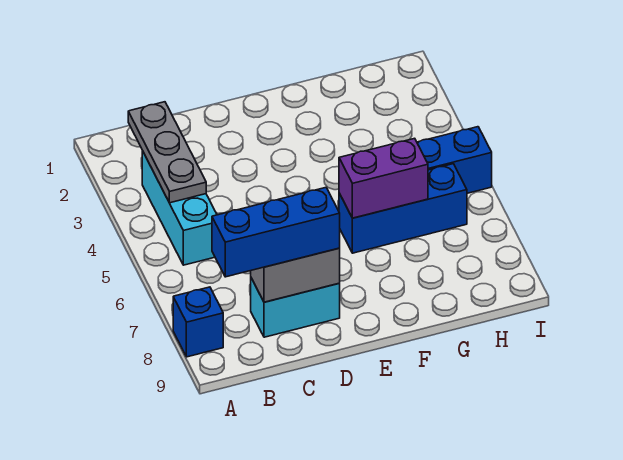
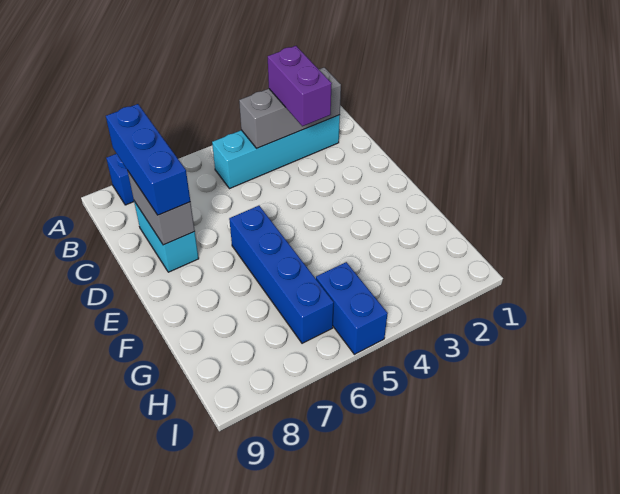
grey plate B2:B4 level 2 -> grey brick B2:B4 level 2
cyan brick B3:B5 level 1 -> cyan brick B2:B5 level 1
blue brick F6:H6 level 1 -> blue brick E6:H6 level 1
purple brick F6:G6 level 2 -> purple brick B3:C3 level 3

